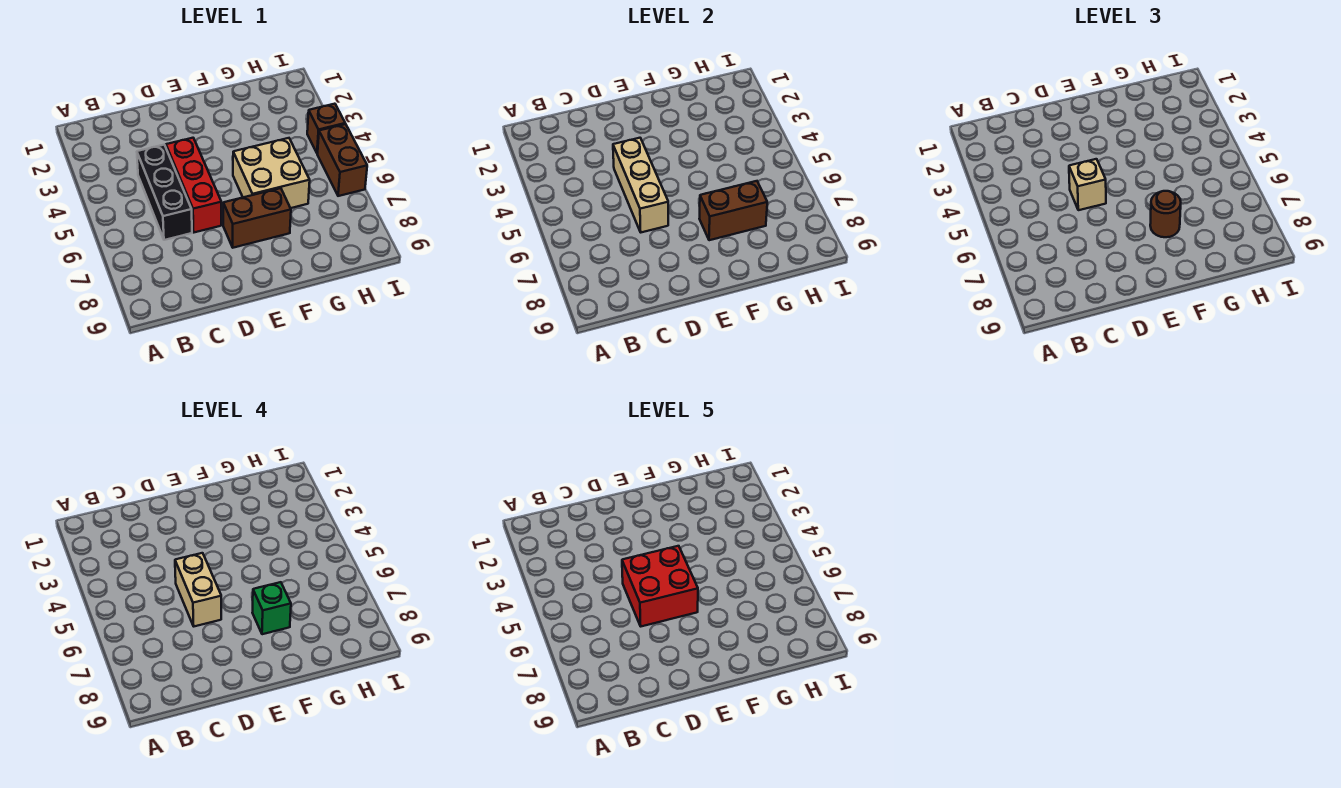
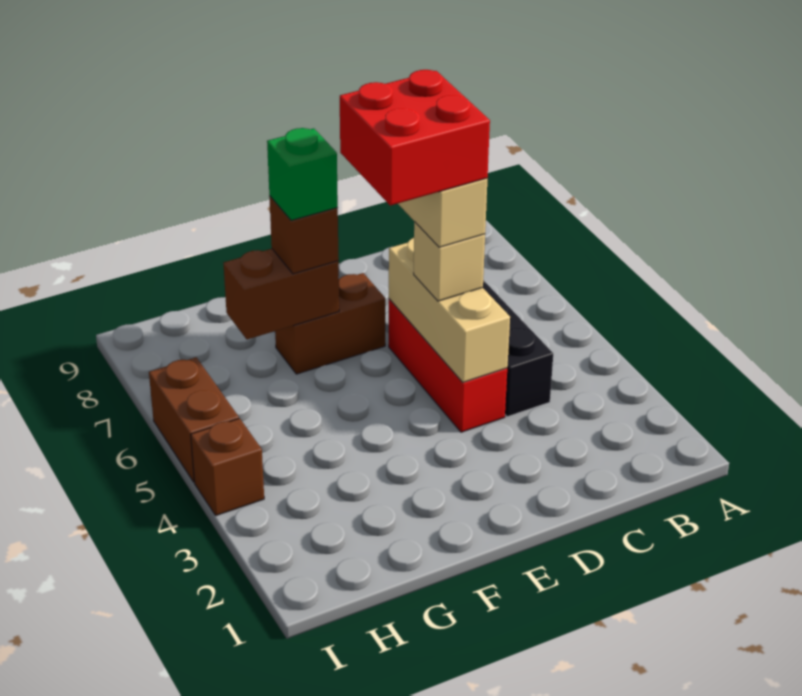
tan brick F5:G6 level 1 -> none
brown round brick F7 level 3 -> brown brick F7 level 3

